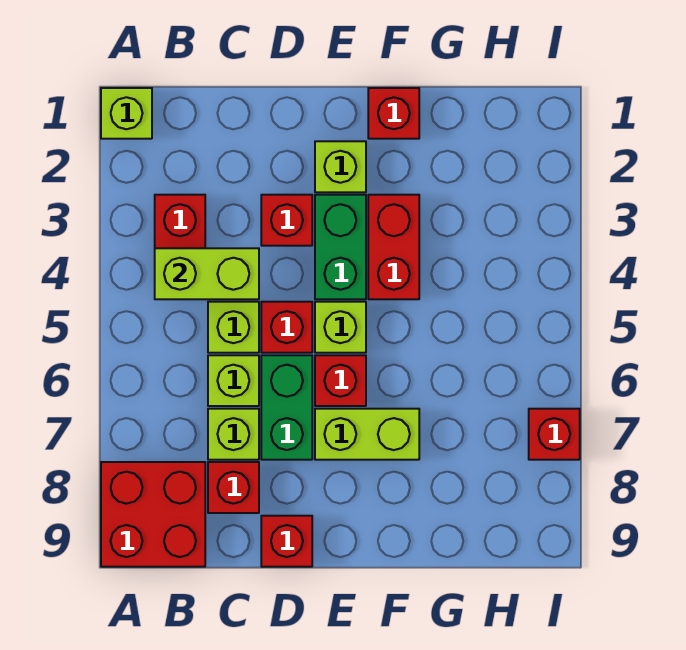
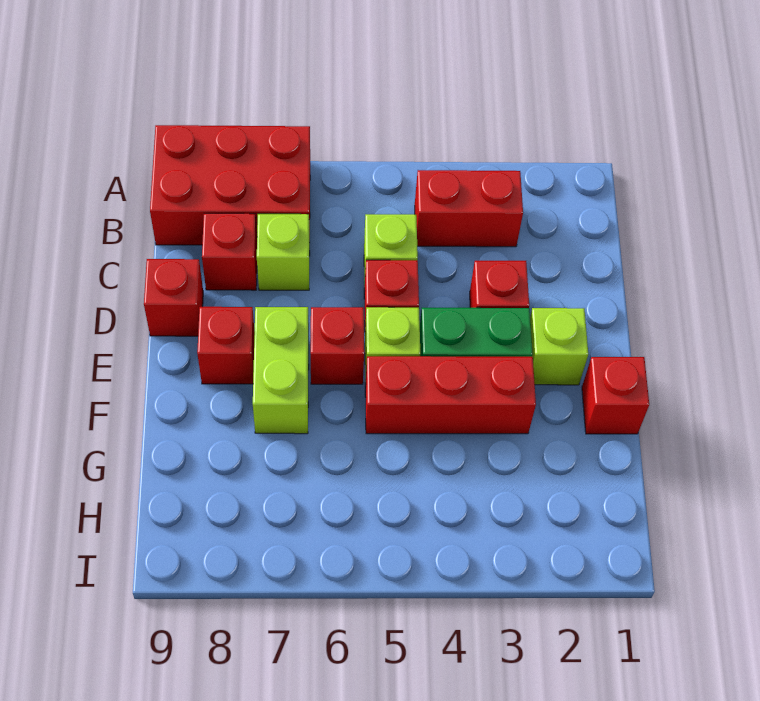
lime brick A1 level 1 -> none
red brick A8:B9 level 1 -> red brick A7:B9 level 1
lime brick B4:C4 level 2 -> none
lime brick C6 level 1 -> none
green brick D6:D7 level 1 -> none
red brick F3:F4 level 1 -> red brick F3:F5 level 1
red brick I7 level 1 -> red brick E8 level 1

